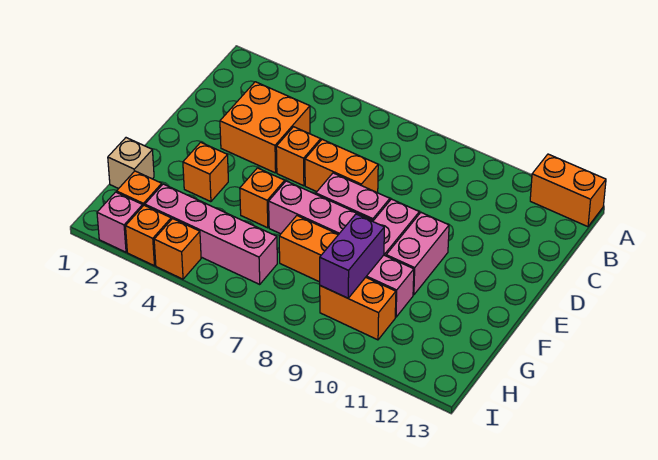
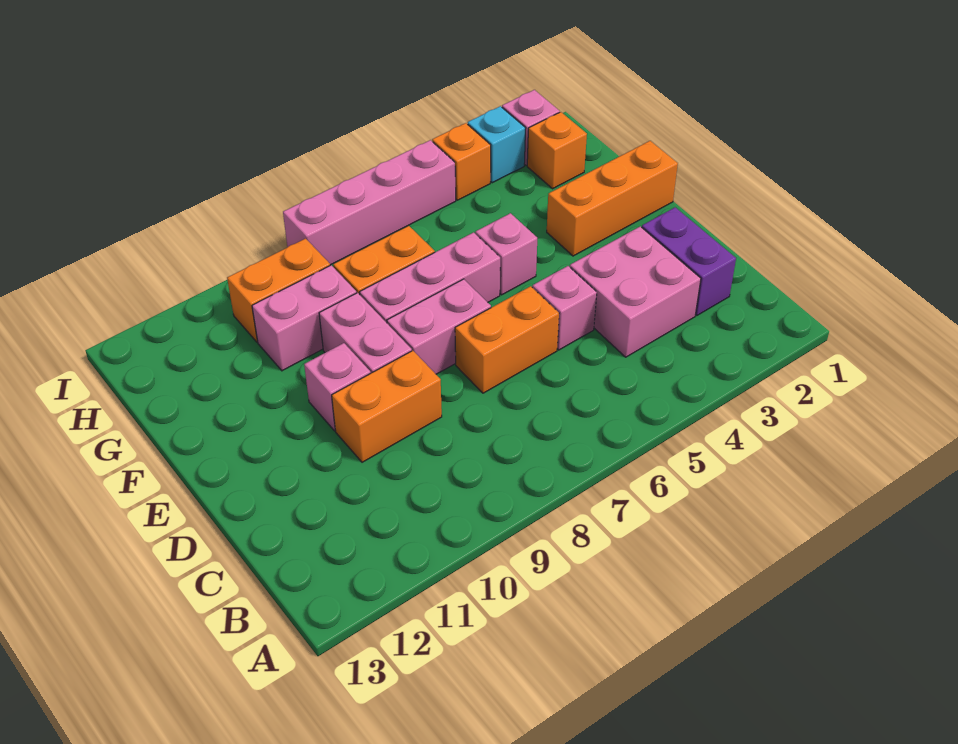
orange brick A12:A13 level 1 -> orange brick D9:D10 level 1
orange brick C3:D4 level 1 -> pink brick C3:D4 level 1
orange brick D5 level 1 -> pink brick D5 level 1
pink brick E10:F10 level 1 -> pink brick E10 level 1
orange brick F3 level 1 -> orange brick F1:F3 level 1
orange brick F5 level 1 -> pink brick F5 level 1
tan brick G1 level 1 -> none
purple brick G9:H9 level 2 -> purple brick C2:D2 level 1
pink brick H3:H6 level 1 -> pink brick I5:I8 level 1
orange brick I3 level 1 -> cyan brick I3 level 1

